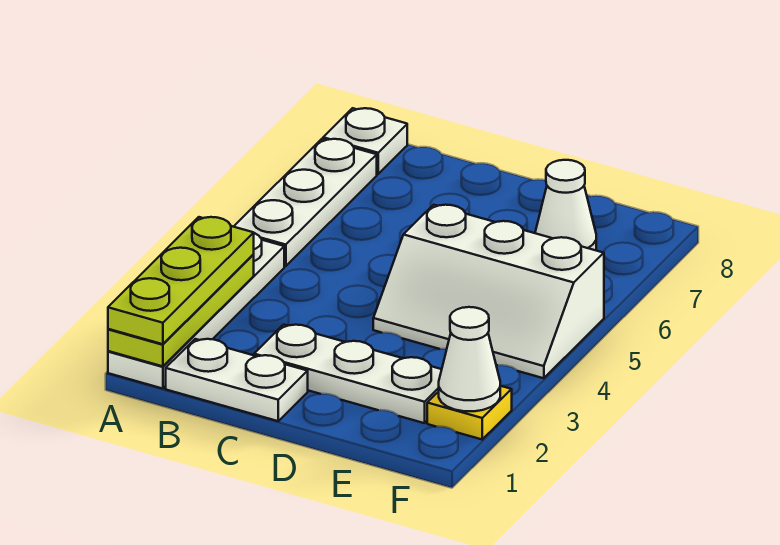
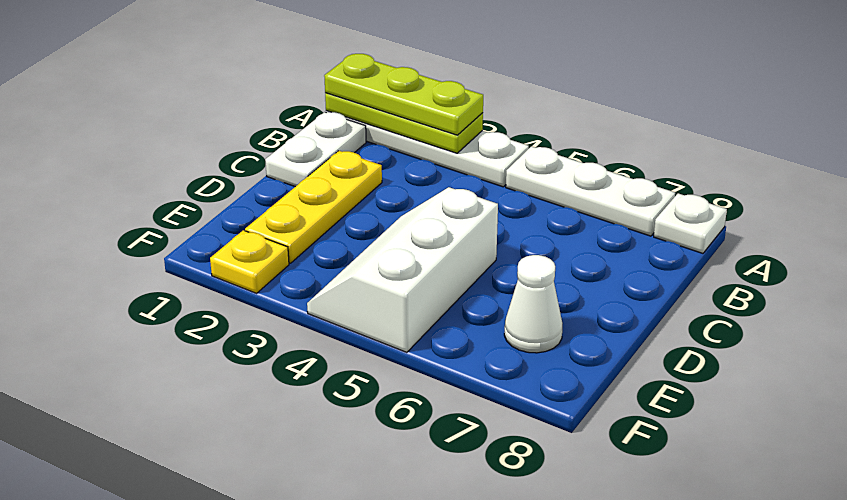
white plate C2:E2 level 1 -> yellow plate C2:E2 level 1
white cone F2 level 2 -> none

